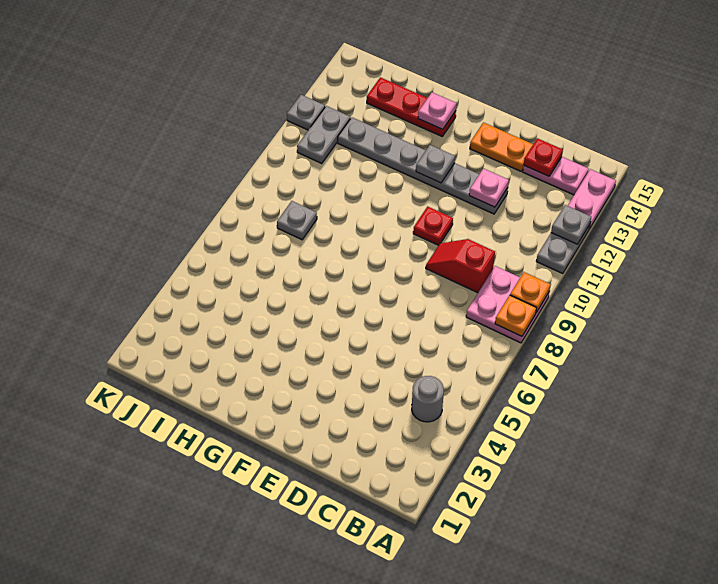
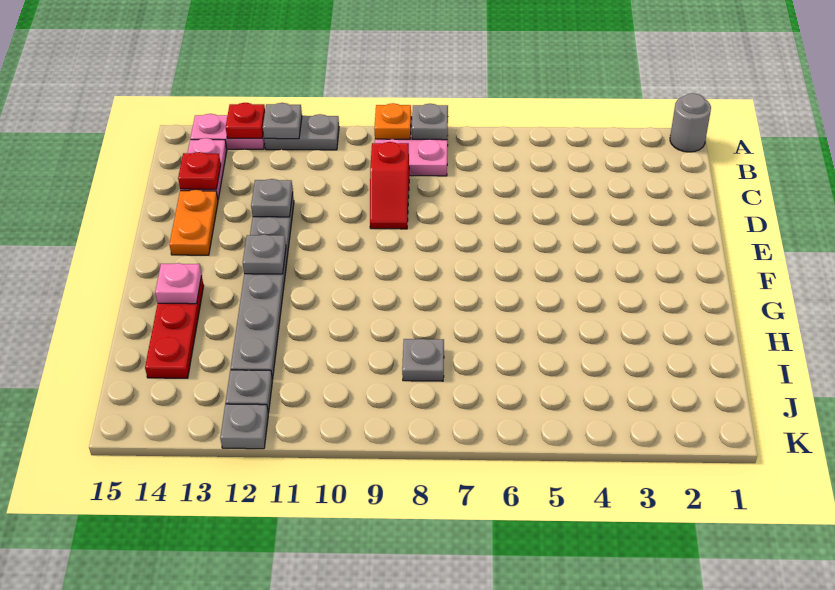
orange plate A8 level 2 -> grey plate A8 level 2
grey round brick B4 level 1 -> grey round brick A1 level 1
pink plate D12 level 2 -> grey plate D12 level 2
red plate E10 level 1 -> red plate A13 level 2
grey plate J11:J12 level 1 -> grey plate J12 level 1

